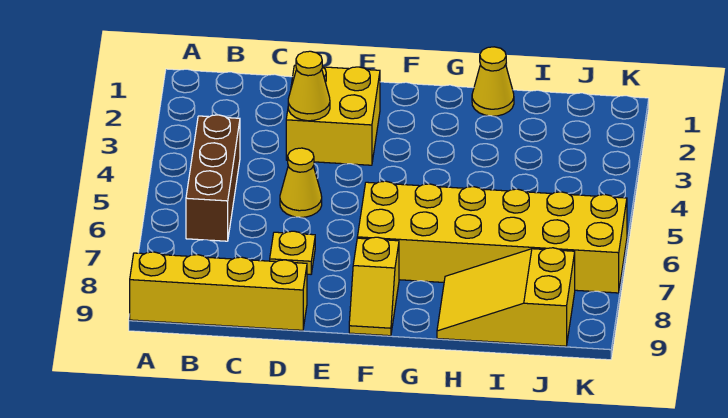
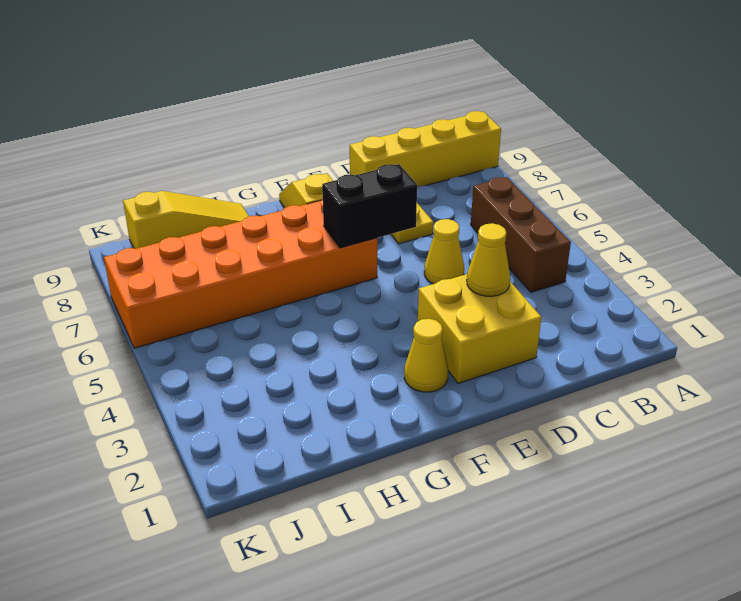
none -> black brick E6:F6 level 2
yellow brick F6:K7 level 1 -> orange brick F6:K7 level 1
yellow cone H1 level 1 -> yellow cone F2 level 1
yellow slope H8:J9 level 1 top J -> yellow slope H9:J9 level 1 top J

